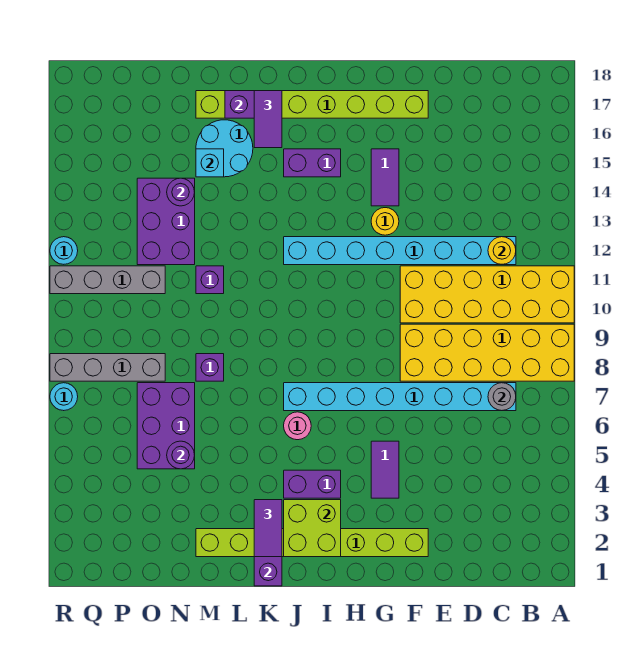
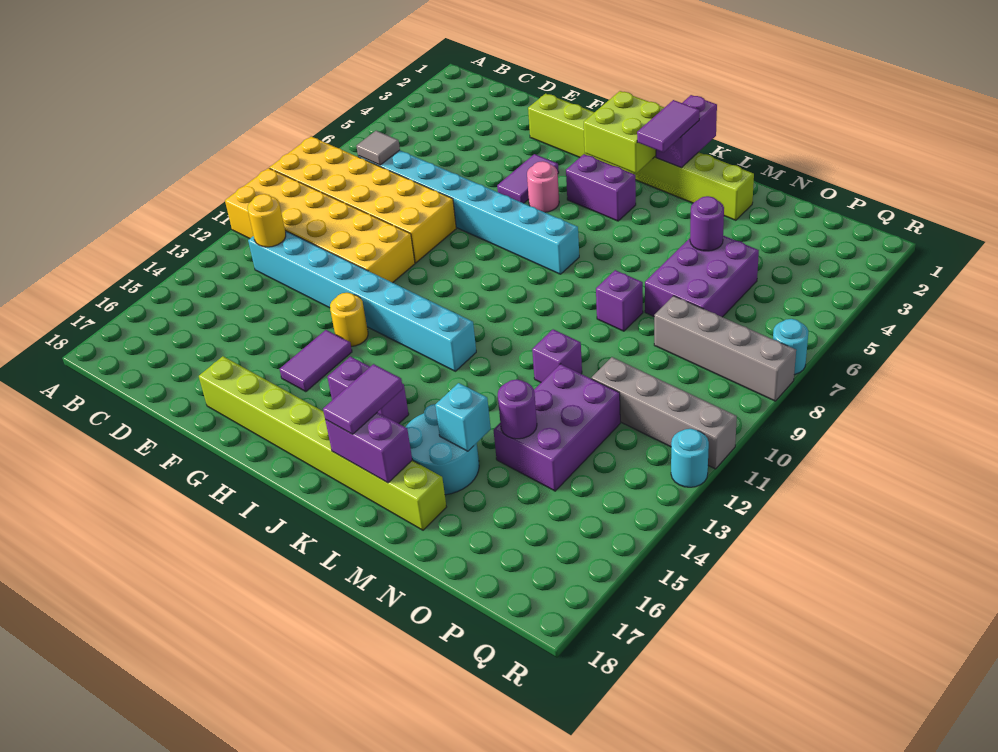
grey round brick C7 level 2 -> grey tile C7 level 2
pink round brick J6 level 1 -> pink round brick H5 level 1

